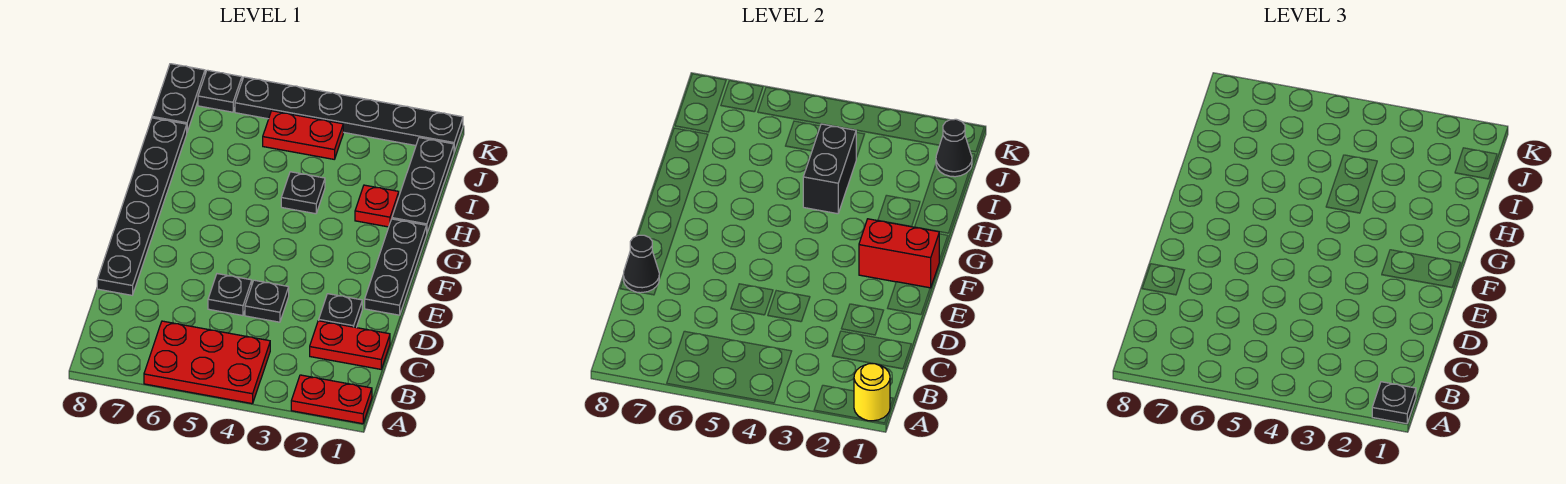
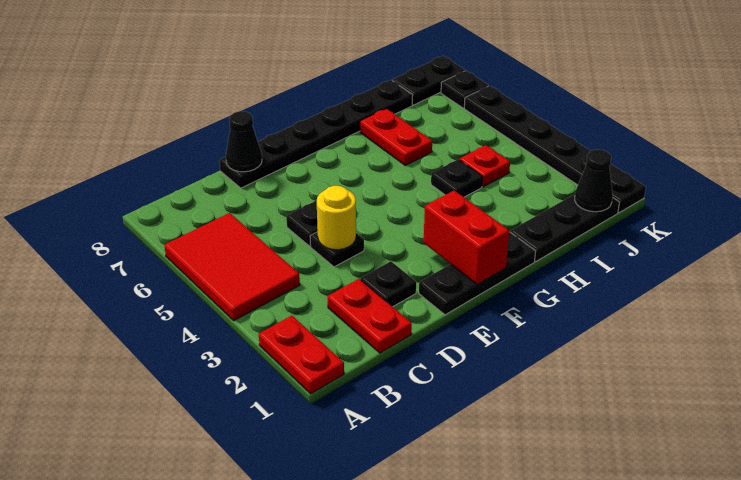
yellow round brick A1 level 2 -> yellow round brick D4 level 2
black plate A1 level 3 -> none
red plate A4:B6 level 1 -> red tile A4:B6 level 1
red plate H2 level 1 -> red plate I4 level 1
black brick H4:I4 level 2 -> none
red plate J4:J5 level 1 -> red plate H6:H7 level 1

